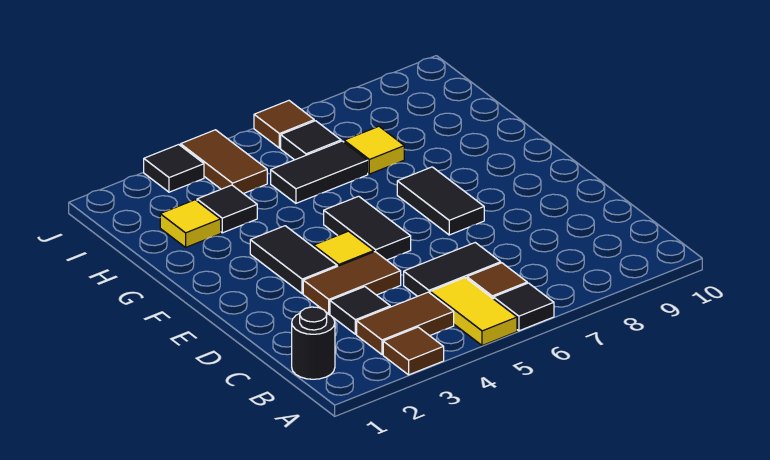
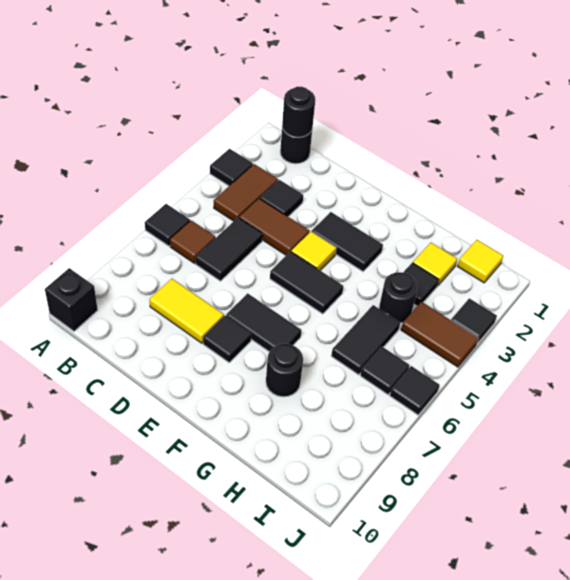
brown tile A3 level 1 -> black tile A3 level 1
yellow tile A5:B5 level 1 -> yellow tile C8:D8 level 1
none -> black brick A10 level 1
none -> black round brick B1 level 2
brown tile D3:D4 level 1 -> brown tile C4:D4 level 1
none -> black tile E8 level 1
none -> black round brick G8 level 1
none -> black round brick H4 level 1
yellow tile H7 level 1 -> yellow tile I1 level 1
brown tile J6 level 1 -> black tile J6 level 1

